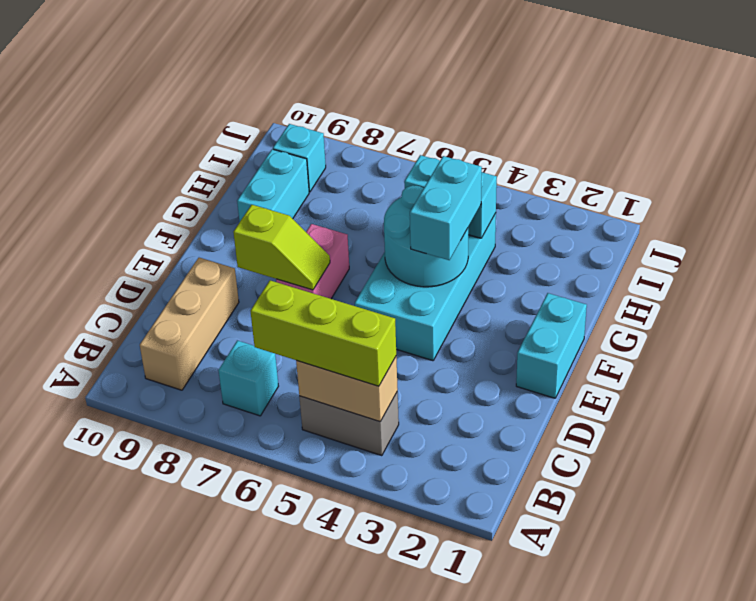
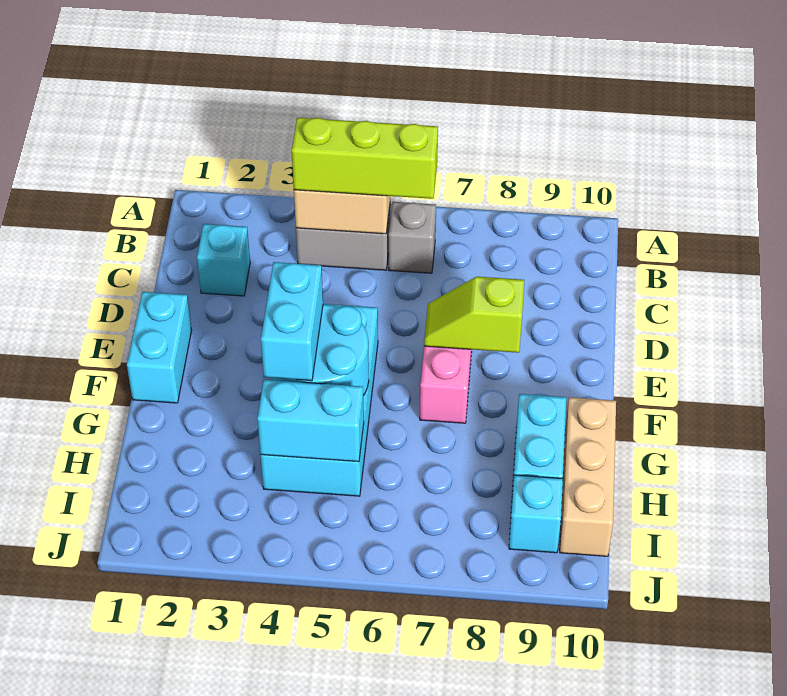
none -> grey brick B6 level 1
cyan brick B7 level 1 -> cyan brick C2 level 1
tan brick B9:D9 level 1 -> tan brick G10:I10 level 1

